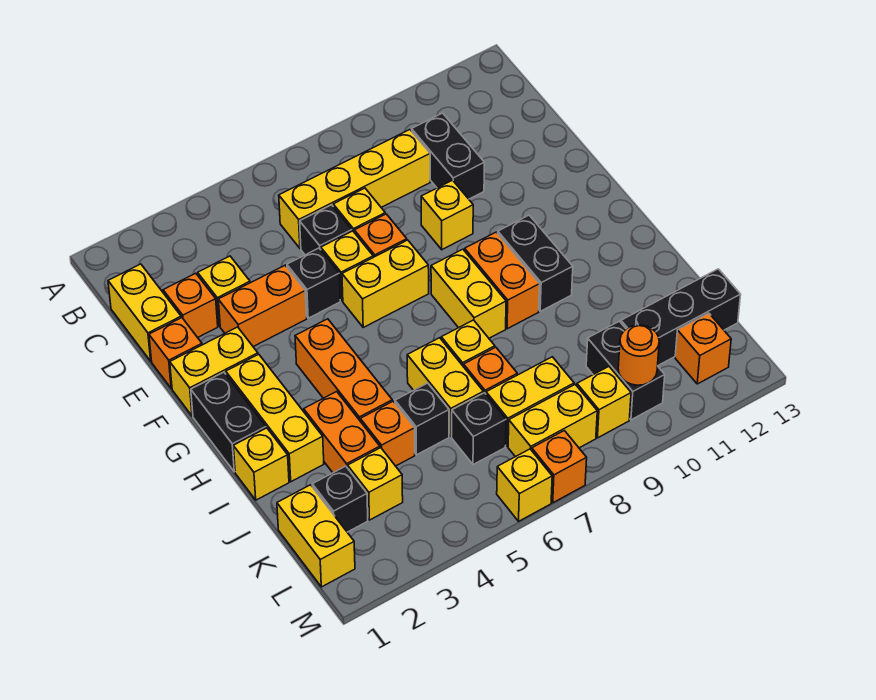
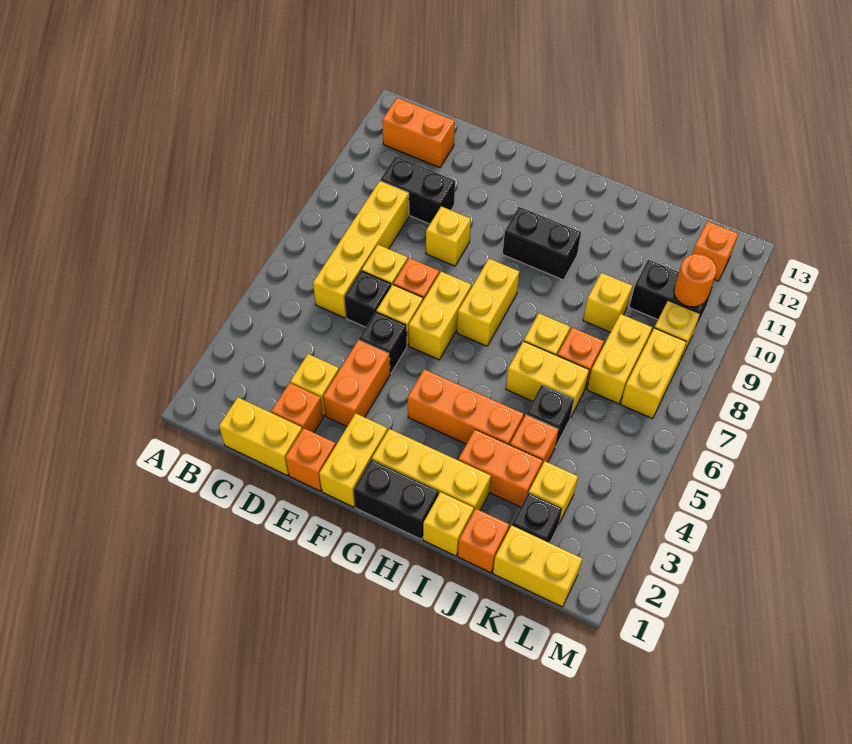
yellow brick G8:H8 level 1 -> yellow brick G7:G8 level 1
orange brick G9:H9 level 1 -> orange brick B12:C12 level 1
black brick K6 level 1 -> none
black brick K11:K13 level 1 -> none
yellow brick M6 level 1 -> yellow brick J9 level 1
orange brick M7 level 1 -> orange brick J1 level 1

